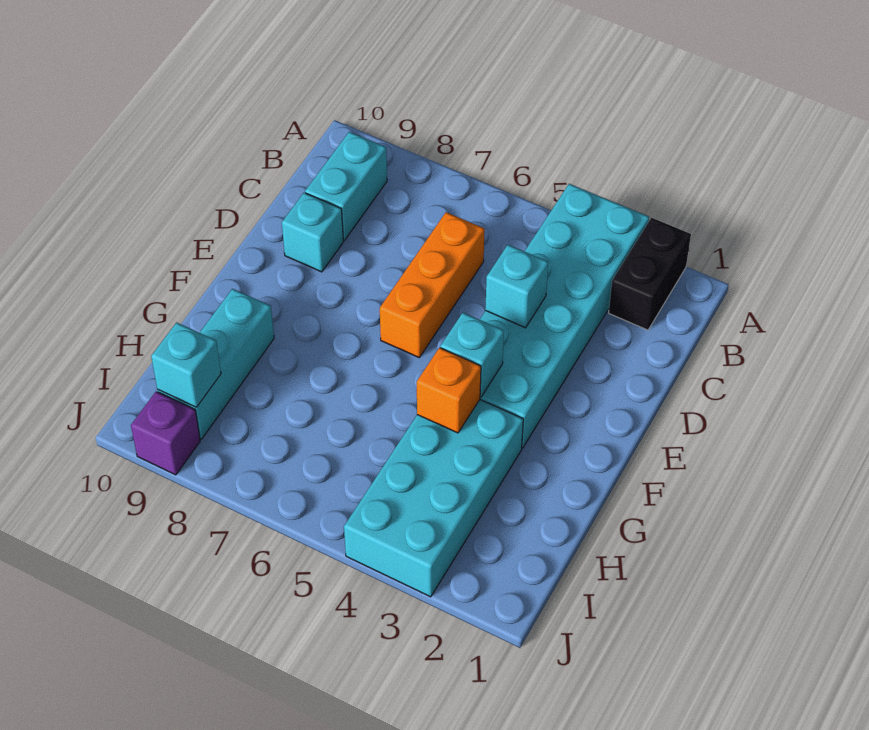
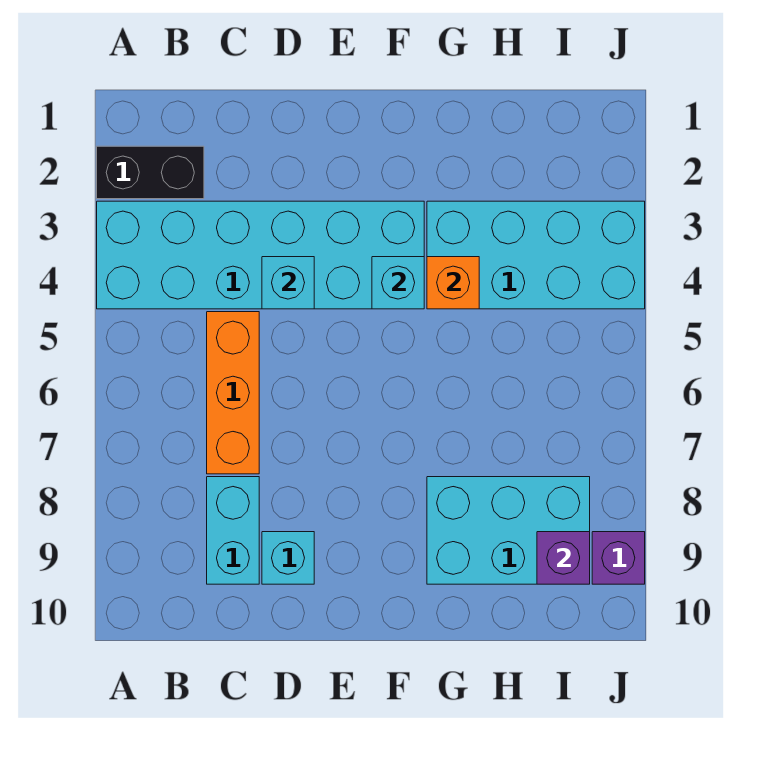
cyan brick B9:C9 level 1 -> cyan brick C8:C9 level 1
orange brick C6:E6 level 1 -> orange brick C5:C7 level 1
cyan brick G9:I9 level 1 -> cyan brick G8:I9 level 1
cyan brick I9 level 2 -> purple brick I9 level 2

